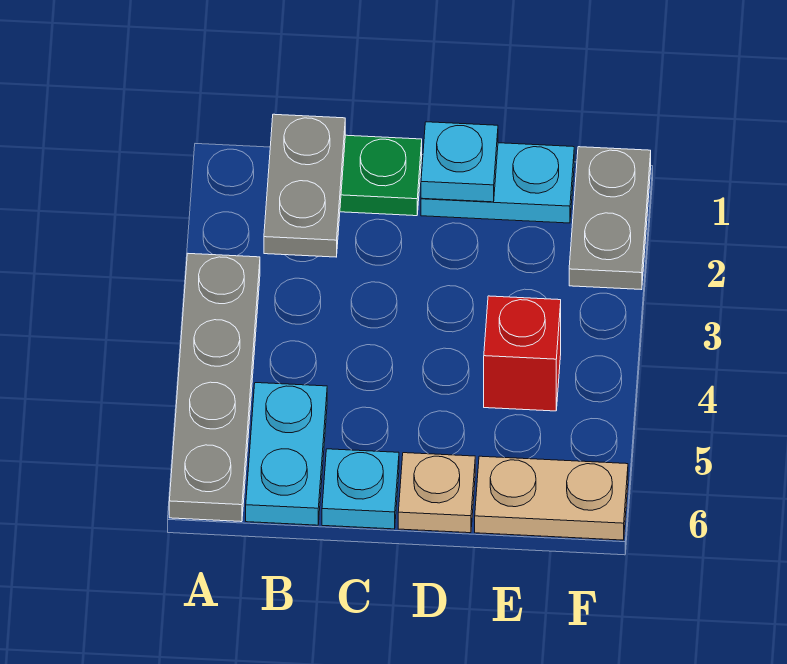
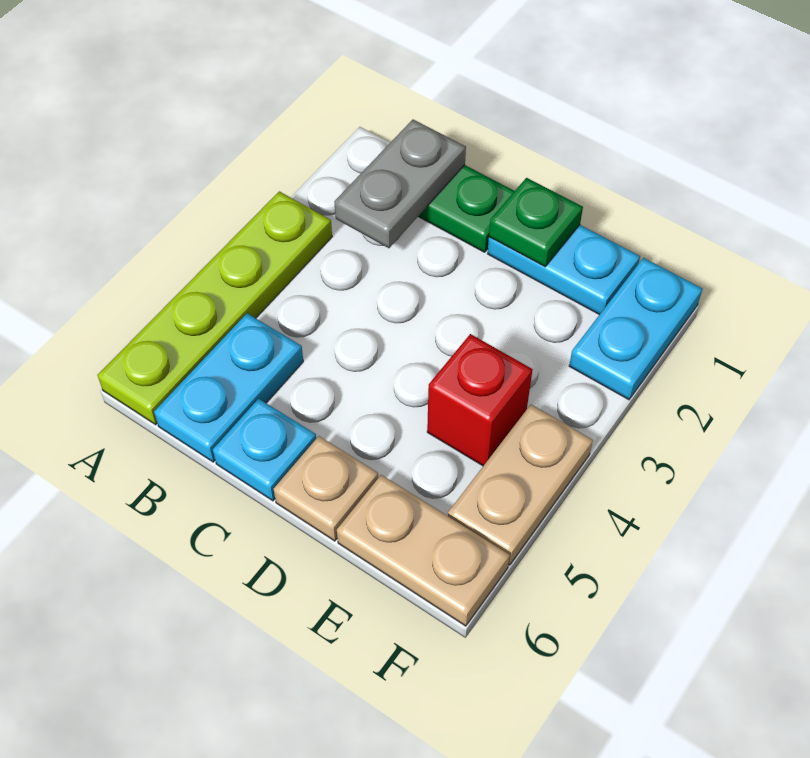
grey plate A3:A6 level 1 -> lime plate A3:A6 level 1
cyan plate D1 level 2 -> green plate D1 level 2
grey plate F1:F2 level 1 -> cyan plate F1:F2 level 1
none -> tan plate F4:F5 level 1

